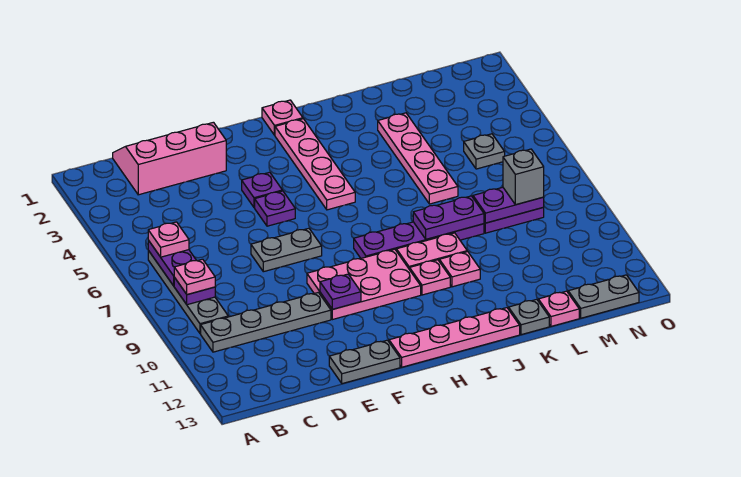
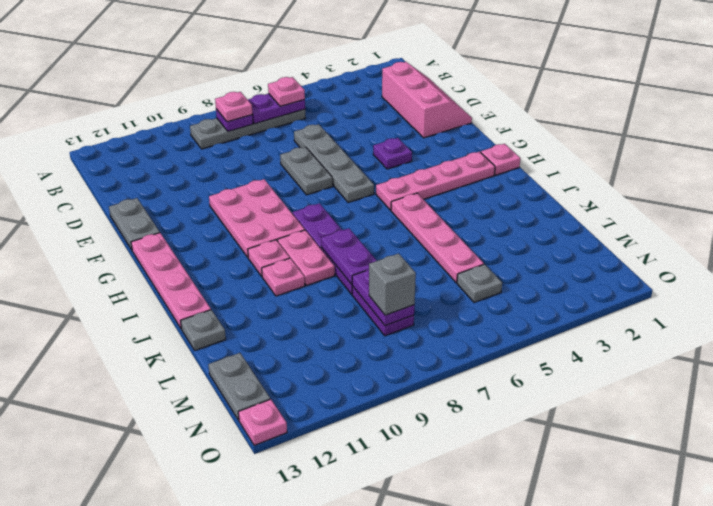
grey plate B10:E10 level 1 -> grey plate D6:G6 level 1
purple plate F5 level 1 -> none
purple plate F10 level 2 -> none
pink plate K3:K6 level 1 -> pink plate I5:L5 level 1
pink plate L13 level 1 -> pink plate O13 level 1

